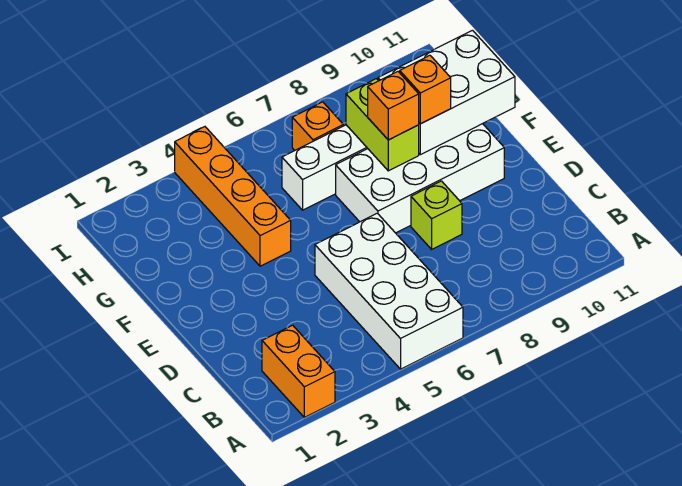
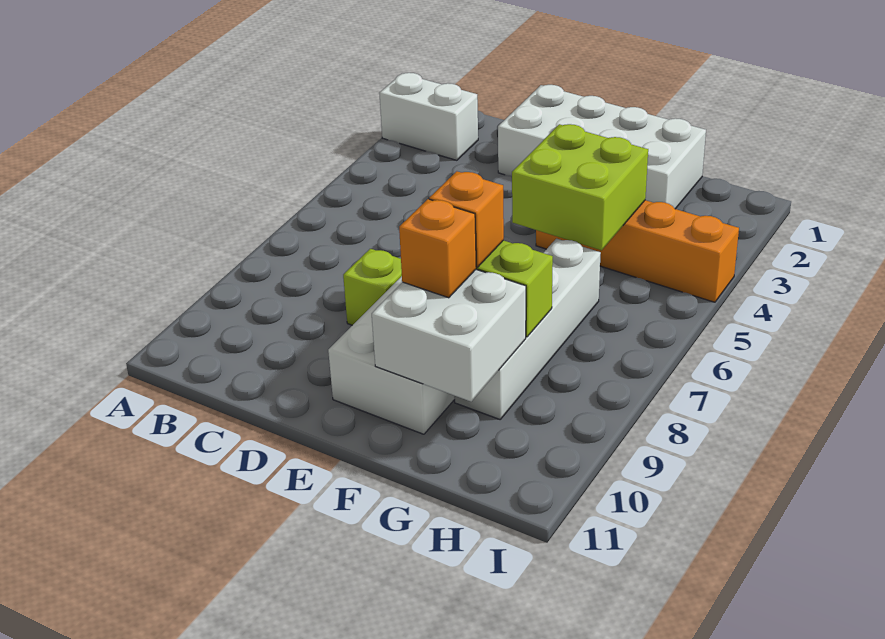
orange brick A2:B2 level 1 -> white brick A2:B2 level 1
white brick A5:D6 level 1 -> white brick D1:G2 level 1
none -> lime brick F4:G5 level 2
white brick F9:G11 level 2 -> white brick F9:G10 level 2
orange brick H7 level 1 -> none

